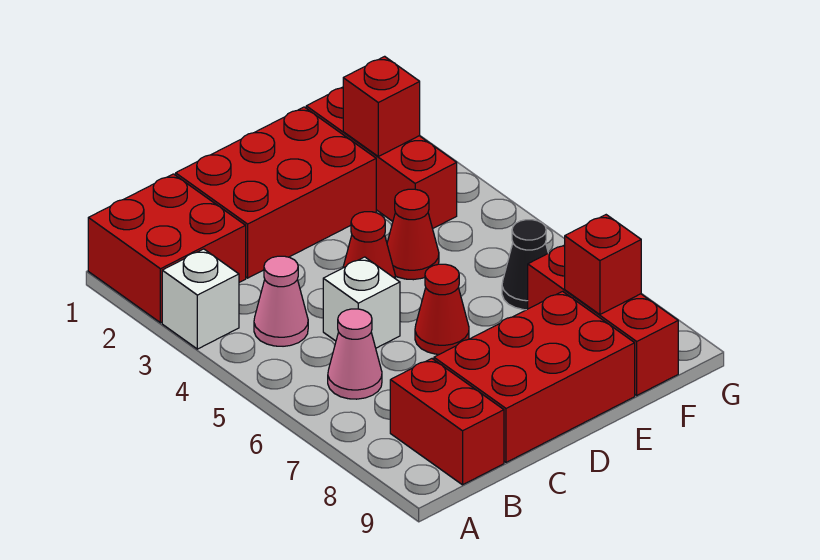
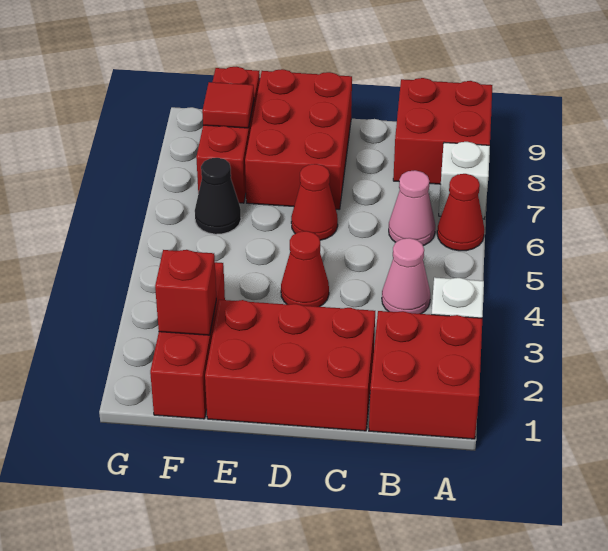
red brick B8:B9 level 1 -> red brick A8:B9 level 1
white brick C5 level 1 -> white brick A7 level 1
red brick C8:E9 level 1 -> red brick D7:E9 level 1
red cone E4 level 1 -> red cone A6 level 1
red brick F8 level 2 -> red tile F8 level 2

